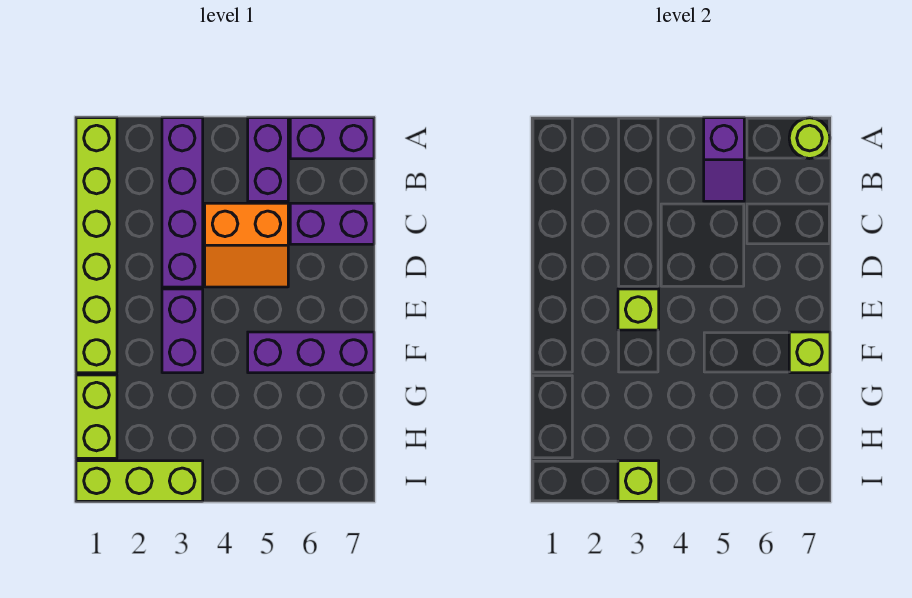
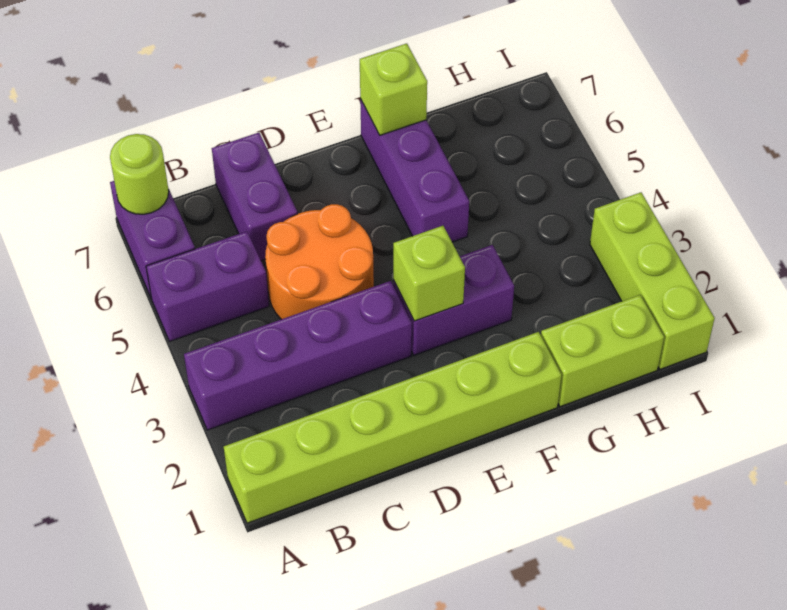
purple slope A5:B5 level 2 top A -> none
orange slope C4:D5 level 1 top C -> orange round brick C4:D5 level 1
lime brick I3 level 2 -> none

